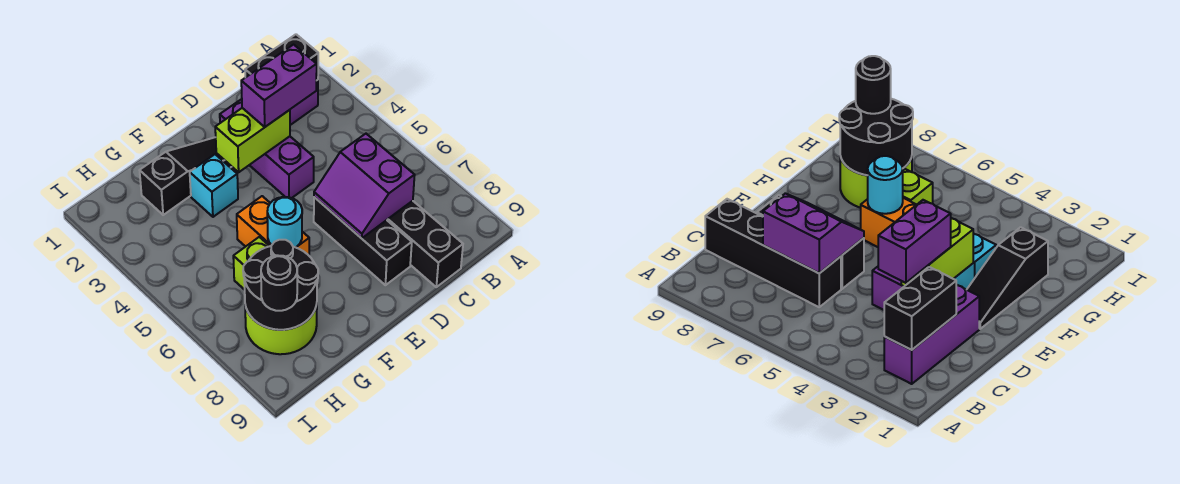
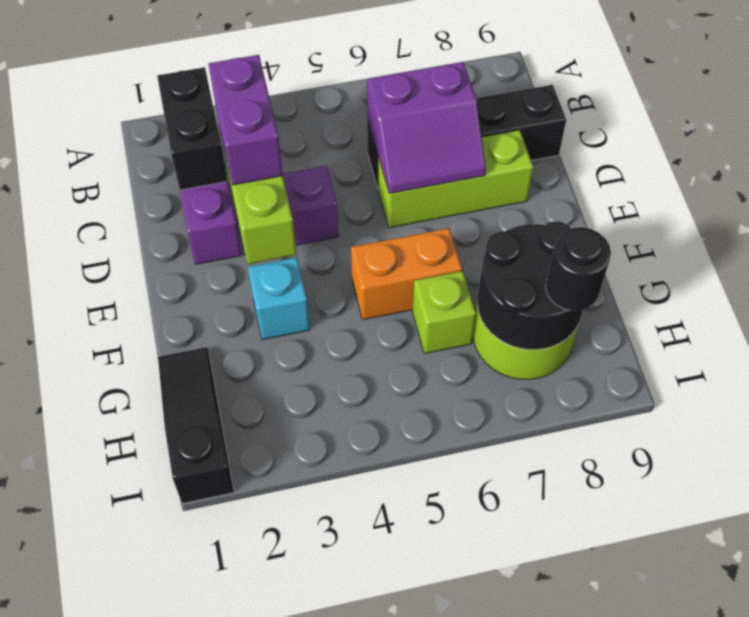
black brick D6:D8 level 1 -> lime brick D6:D8 level 1
black slope E2:G2 level 1 top G -> black slope G1:I1 level 1 top I
cyan round brick F6 level 2 -> none

